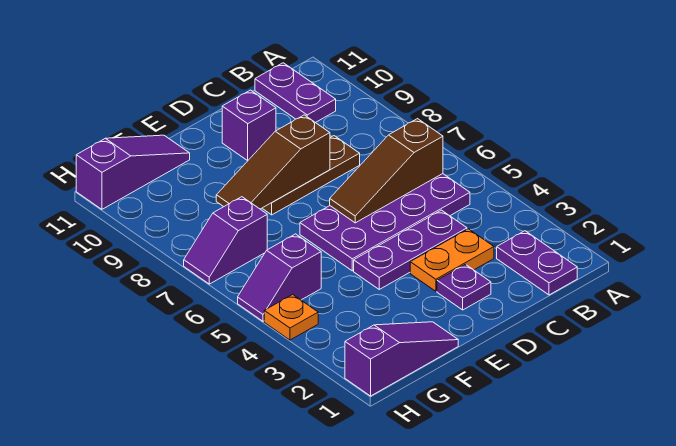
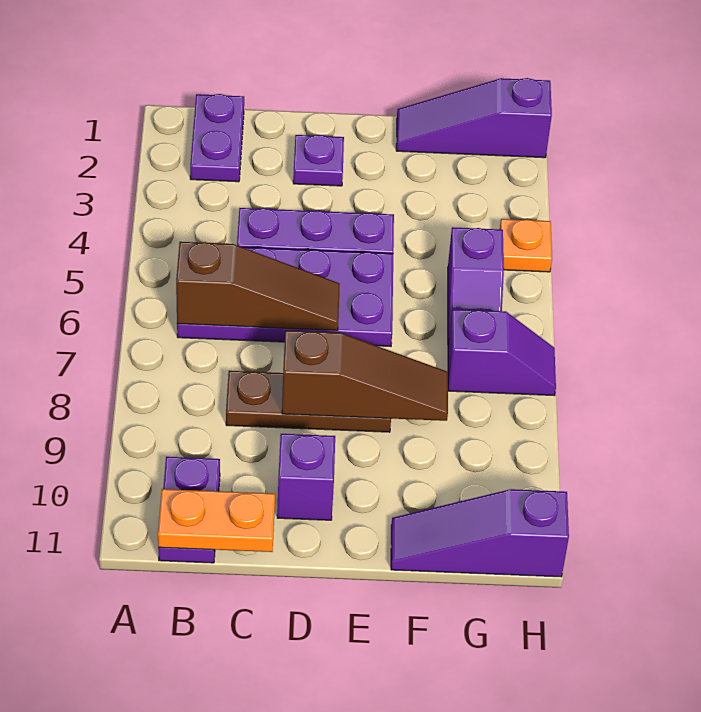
orange plate C3:D3 level 1 -> orange plate B11:C11 level 2
purple slope G5:H5 level 1 top G -> purple slope G5:G6 level 1 top 5

